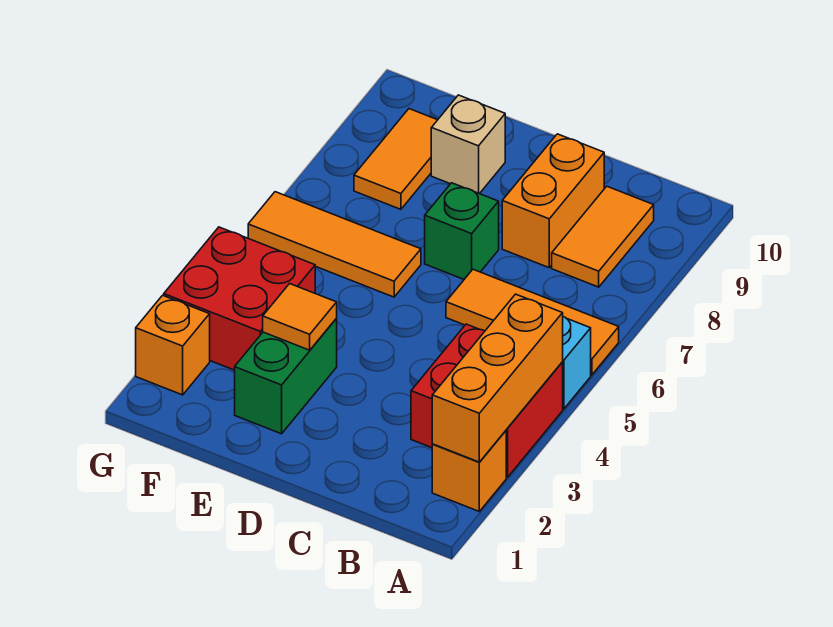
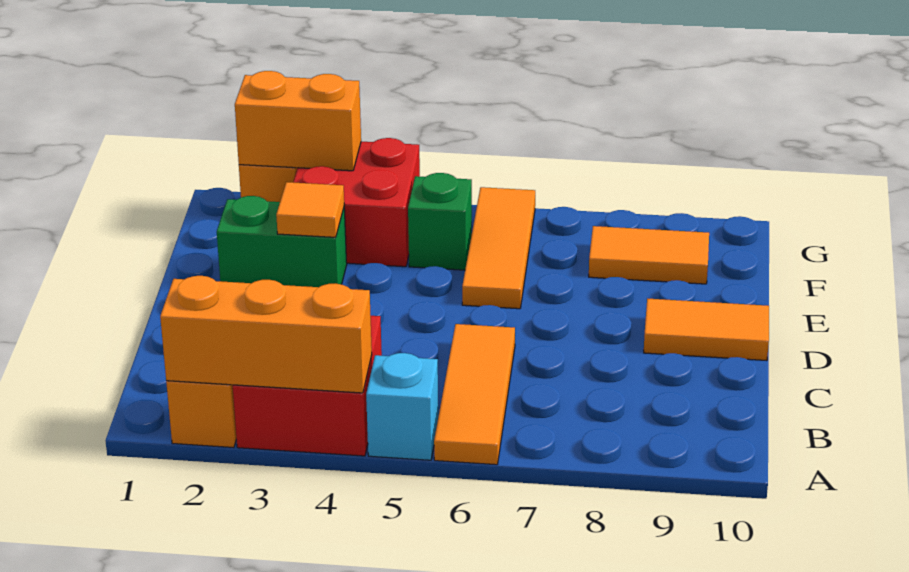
orange tile B8:B9 level 1 -> orange tile D9:D10 level 1
orange brick C8:C9 level 1 -> orange brick G2:G3 level 2
green brick D7 level 1 -> green brick F5 level 1
tan brick E9 level 1 -> none

